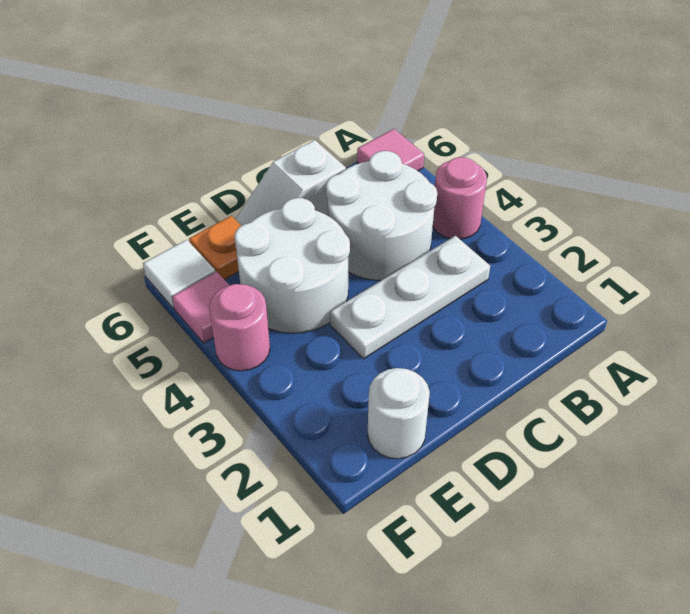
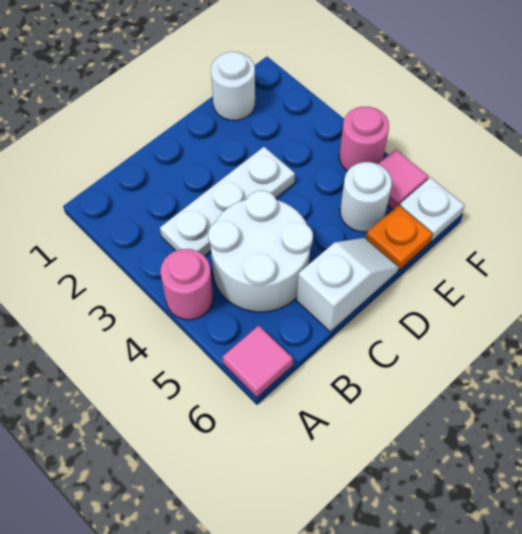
white round brick D4:E5 level 1 -> white round brick E5 level 1
white tile F6 level 1 -> white plate F6 level 1

